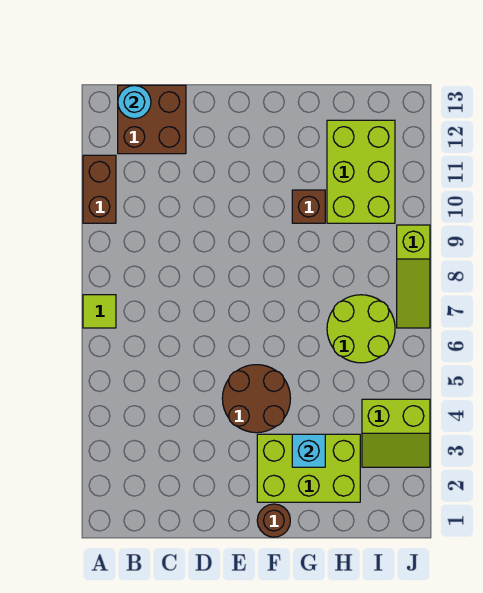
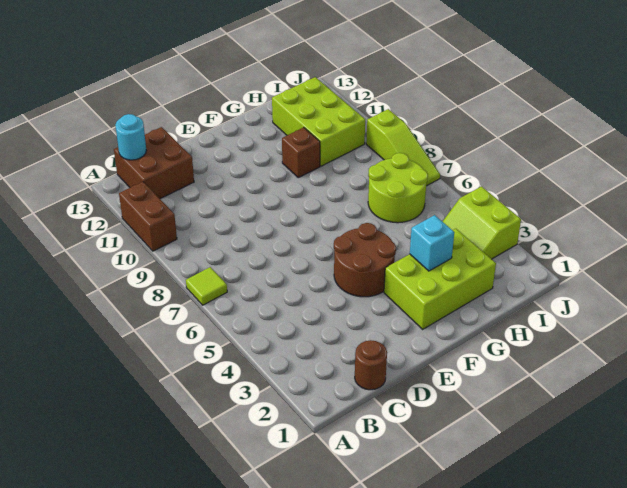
brown round brick F1 level 1 -> brown round brick C1 level 1
lime slope I3:J4 level 1 top 4 -> lime slope I3:J4 level 1 top J

